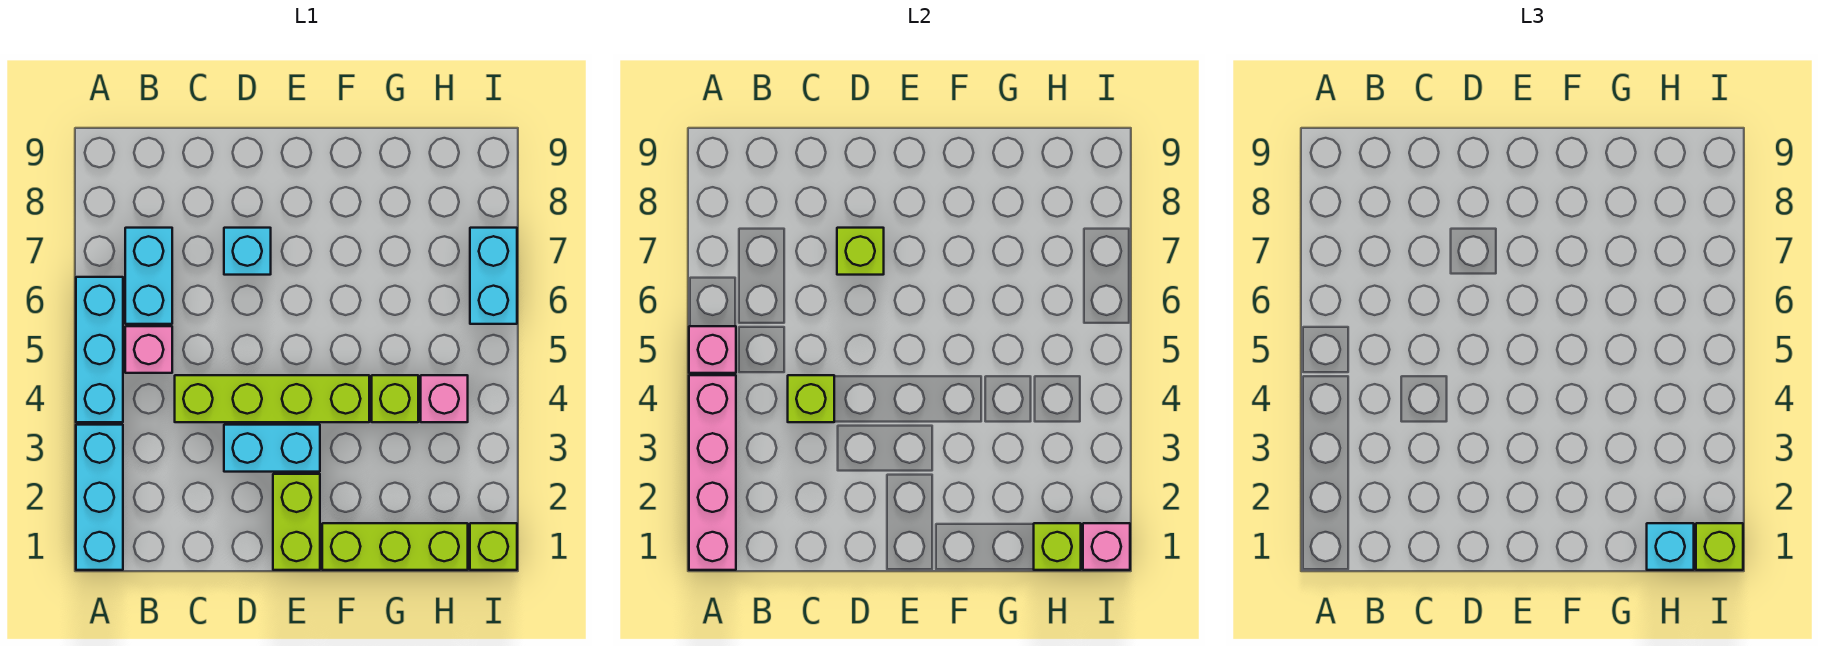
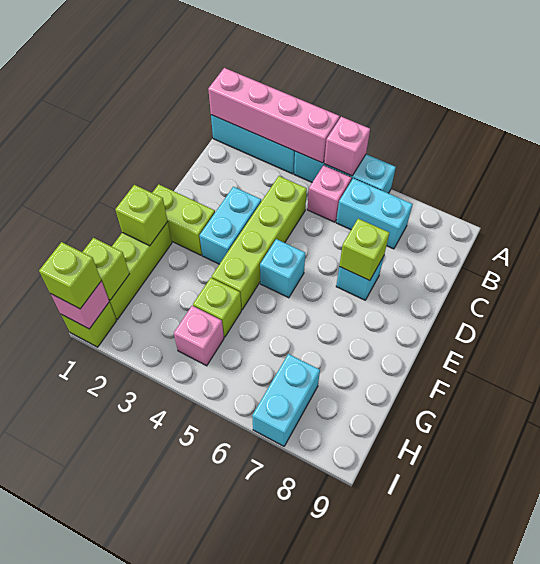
lime brick C4 level 2 -> lime brick F1 level 2
cyan brick H1 level 3 -> cyan brick E5 level 1
cyan brick I6:I7 level 1 -> cyan brick H7:I7 level 1

